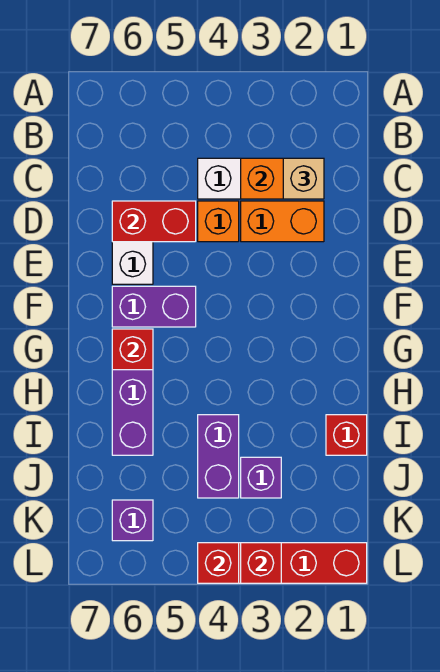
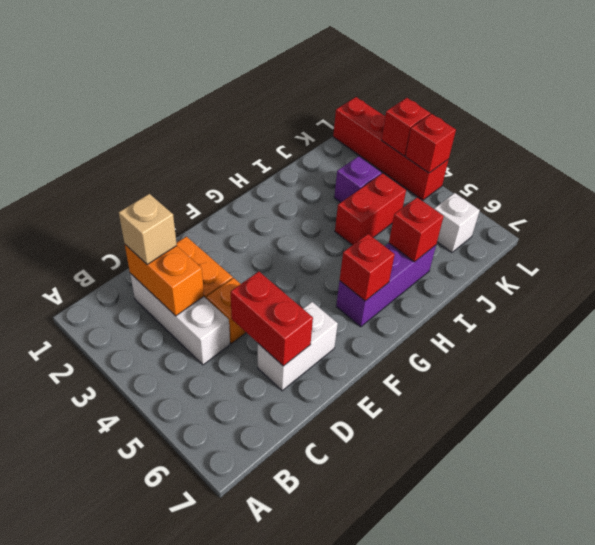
purple brick F5:F6 level 1 -> none
red brick I1 level 1 -> red brick I6 level 2
purple brick I4:J4 level 1 -> red brick I4:J4 level 1
purple brick K6 level 1 -> white brick K6 level 1

